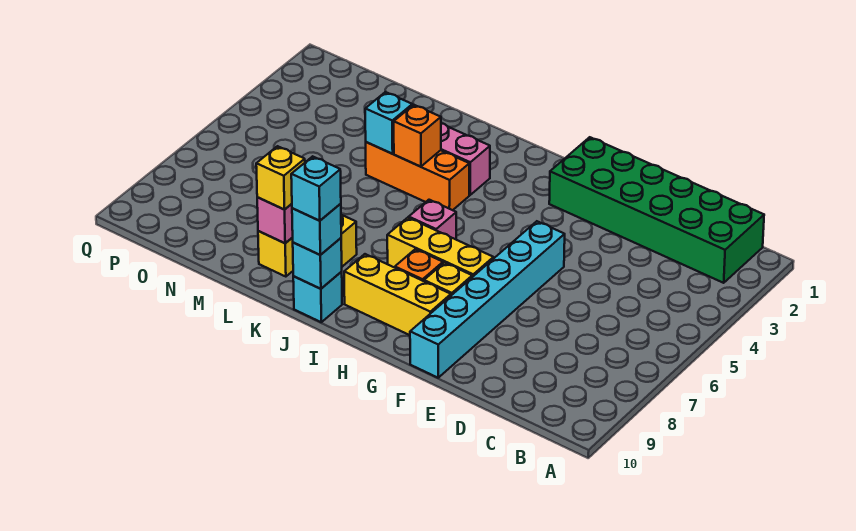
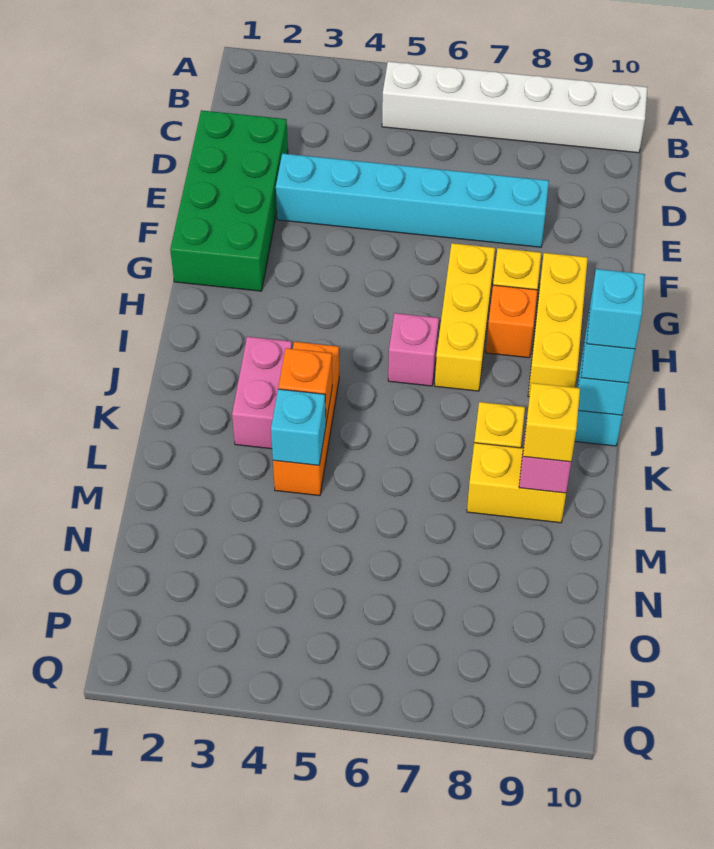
green brick B1:G2 level 1 -> green brick D1:G2 level 1
none -> white brick B5:B10 level 1
cyan brick F5:F10 level 1 -> cyan brick E3:E8 level 1

